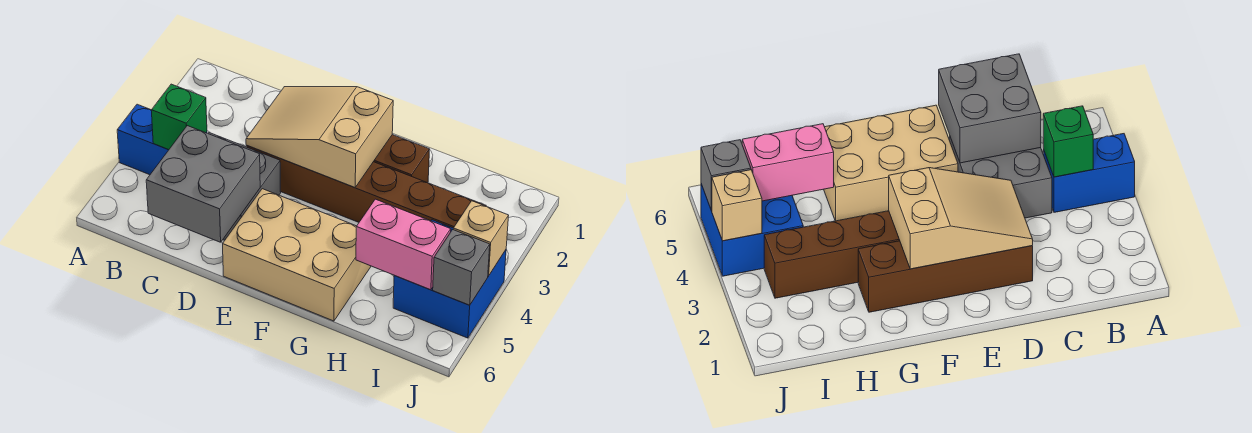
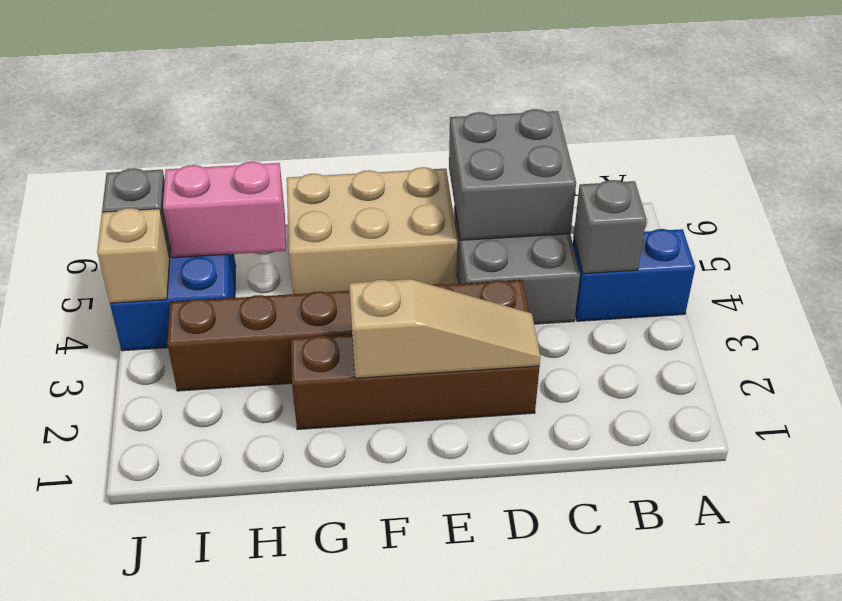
green brick B4 level 2 -> grey brick B4 level 2
tan slope D2:F3 level 2 top F -> tan slope D2:F2 level 2 top F

